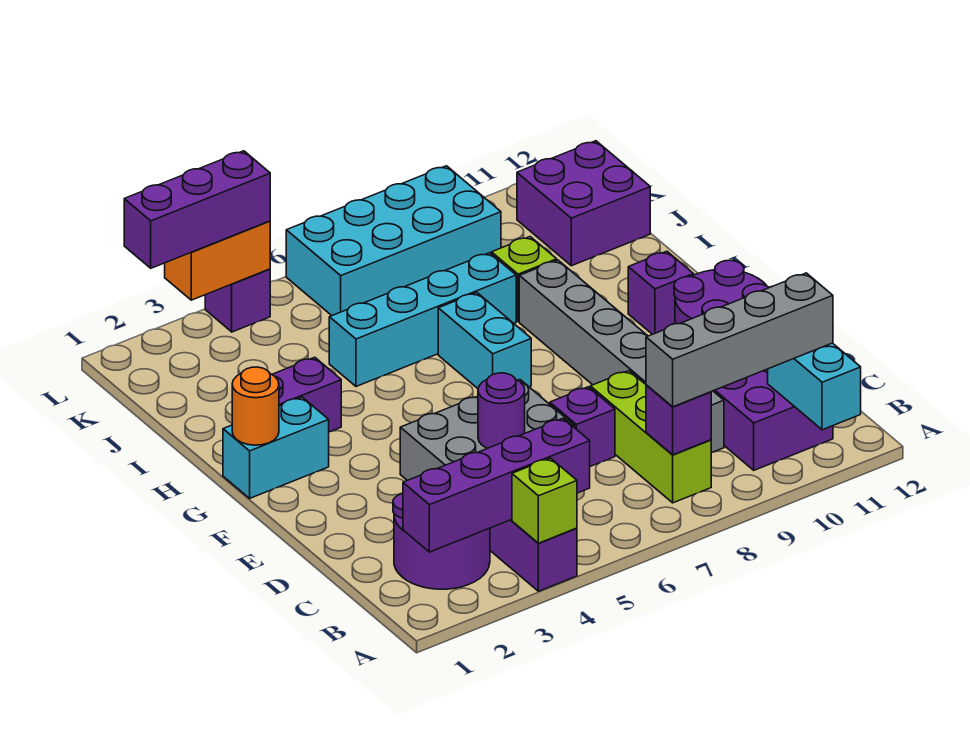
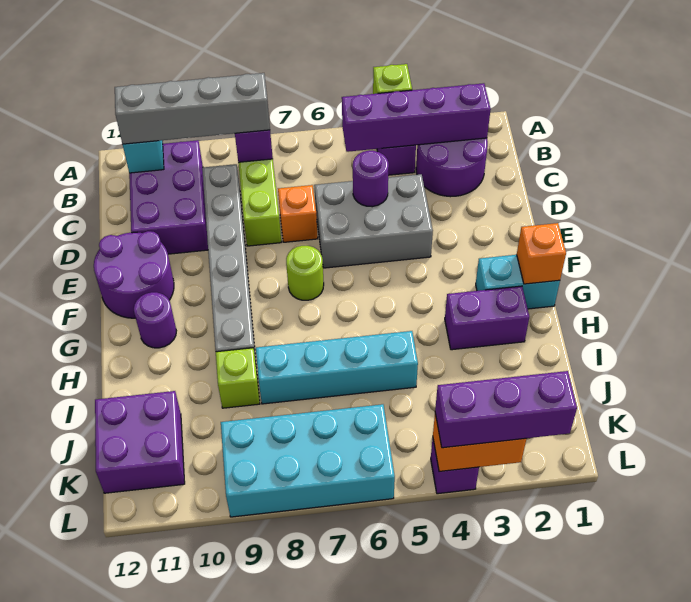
purple brick D7 level 1 -> orange brick D7 level 1
none -> lime round brick F7 level 1
orange round brick G1 level 2 -> orange brick G1 level 2
cyan brick G7:H7 level 1 -> none
purple brick G11 level 1 -> purple round brick G11 level 1

